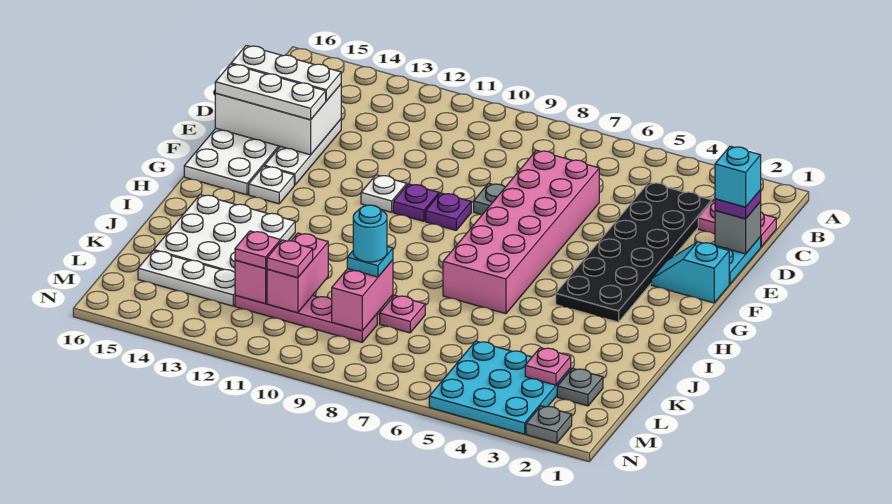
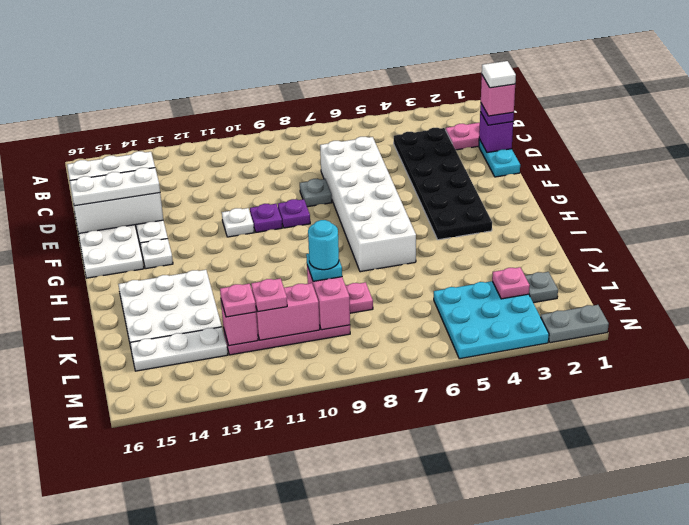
grey brick D1 level 2 -> purple brick D1 level 2
cyan brick D1 level 4 -> pink brick D1 level 4
none -> white tile D1 level 5
pink brick D6:I7 level 1 -> white brick D6:I7 level 1
cyan slope F1:F2 level 1 top 1 -> none
pink brick K11:L11 level 2 -> pink brick L10:L11 level 2
grey plate N2 level 1 -> grey plate N1:N2 level 1

